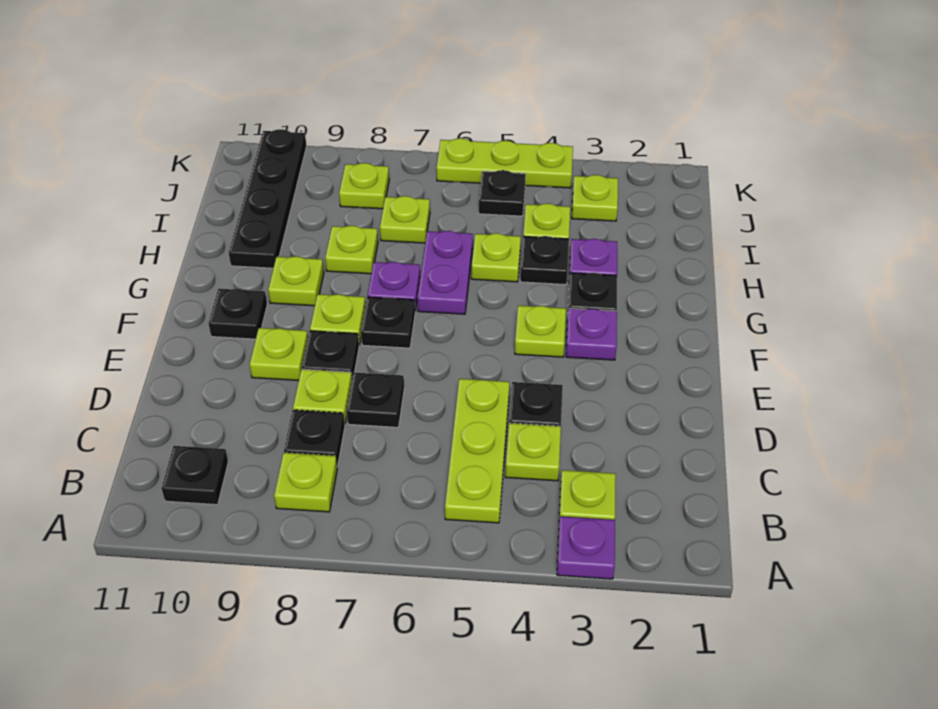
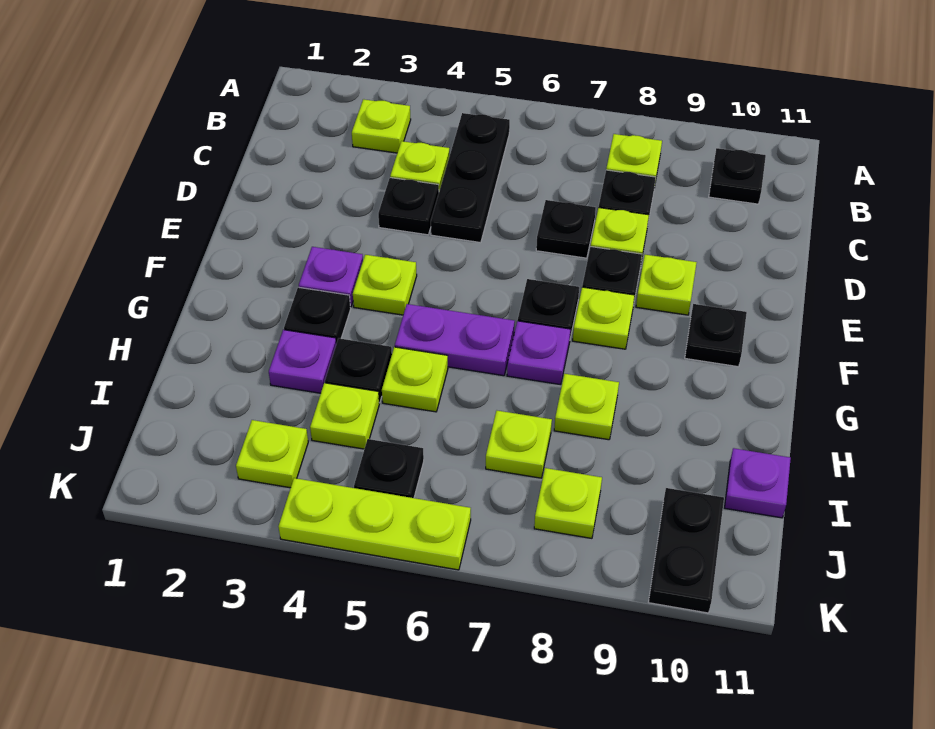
purple plate A3 level 1 -> purple plate I11 level 1
lime plate B5:D5 level 1 -> black plate B5:D5 level 1
purple plate G6:H6 level 1 -> purple plate G5:G6 level 1
lime plate G9 level 1 -> none
black plate H10:K10 level 1 -> black plate J10:K10 level 1

